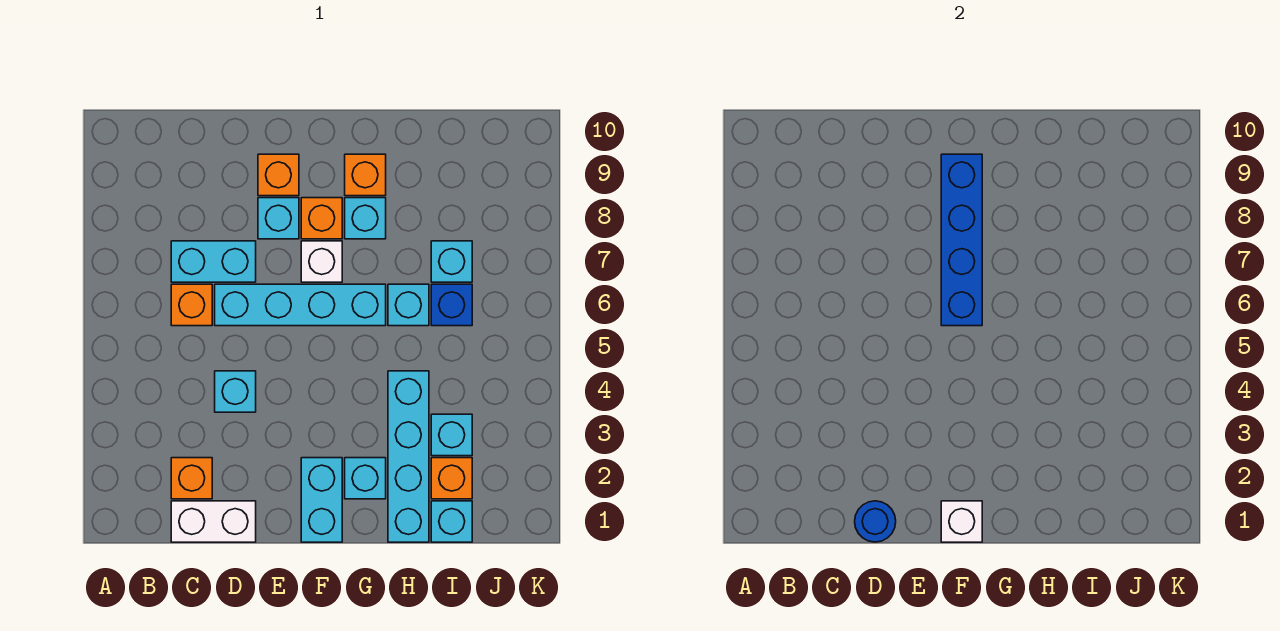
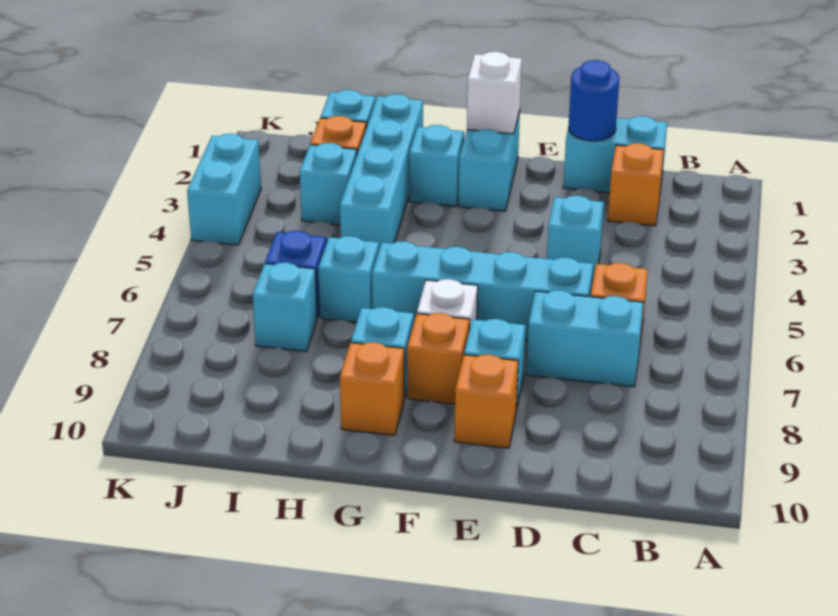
white brick C1:D1 level 1 -> cyan brick C1:D1 level 1
blue brick F6:F9 level 2 -> none
none -> cyan brick K3:K4 level 1

